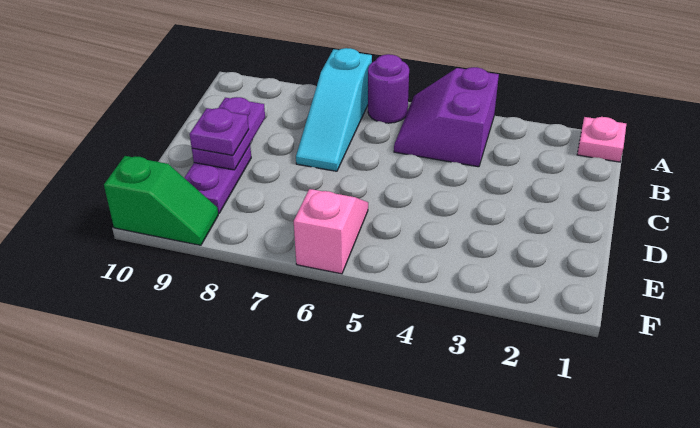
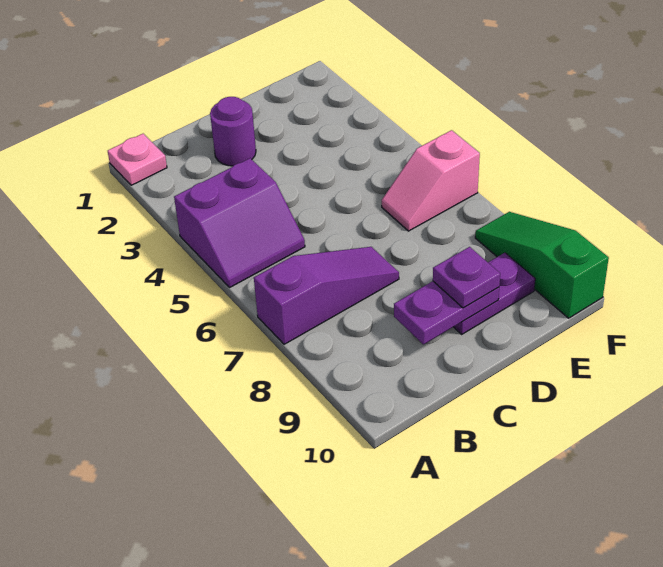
purple round brick A6 level 1 -> purple round brick C2 level 1
cyan slope A7:C7 level 1 top A -> purple slope A7:C7 level 1 top A
green slope F9:F10 level 1 top 10 -> green slope F8:F10 level 1 top 10

